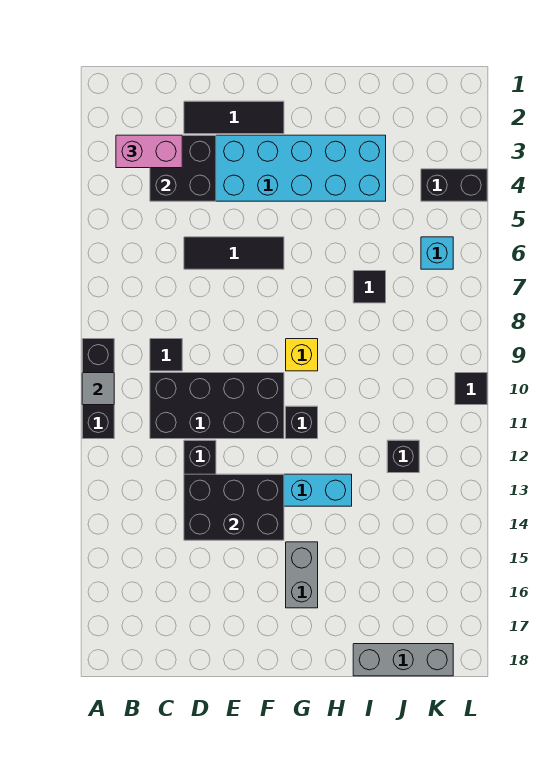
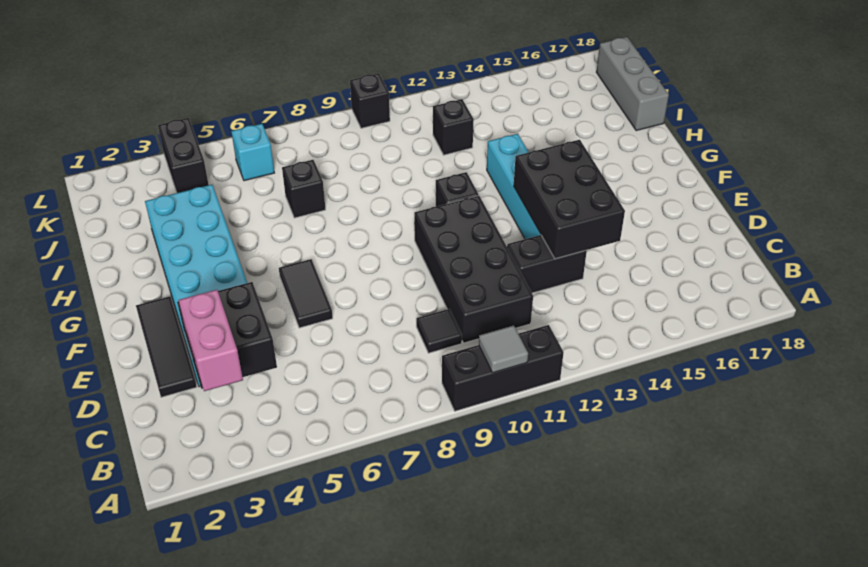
black tile D6:F6 level 1 -> black tile E6:F6 level 1
yellow brick G9 level 1 -> none
grey brick G15:G16 level 1 -> none
black tile I7 level 1 -> black brick I7 level 1
black tile L10 level 1 -> black brick L10 level 1

